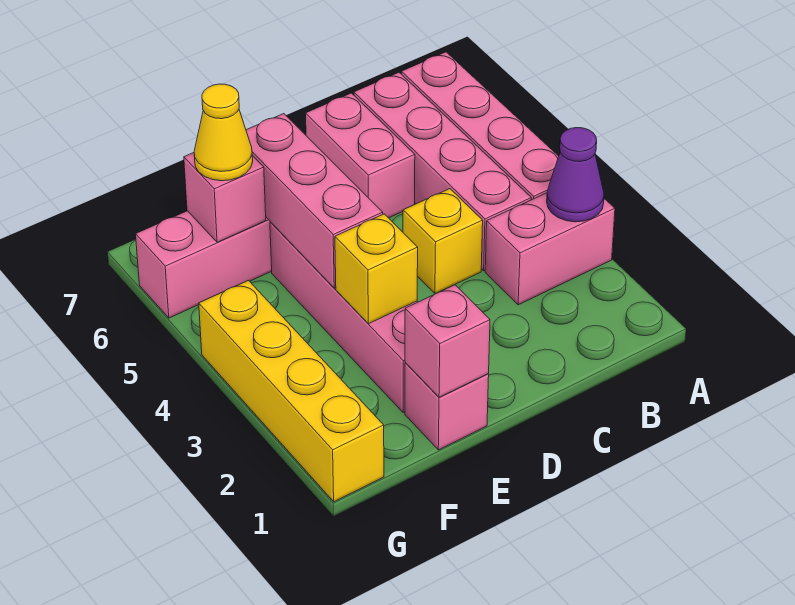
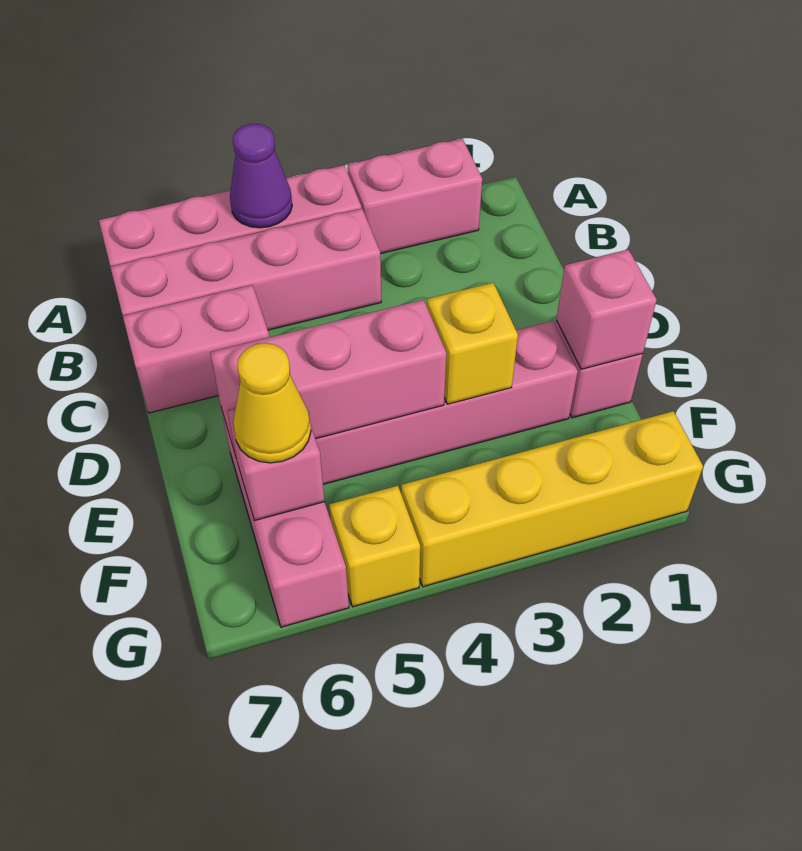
pink brick A3:B3 level 1 -> pink brick A2:A3 level 1
purple cone A3 level 2 -> purple cone A5 level 2
yellow brick C4 level 1 -> yellow brick G5 level 1

